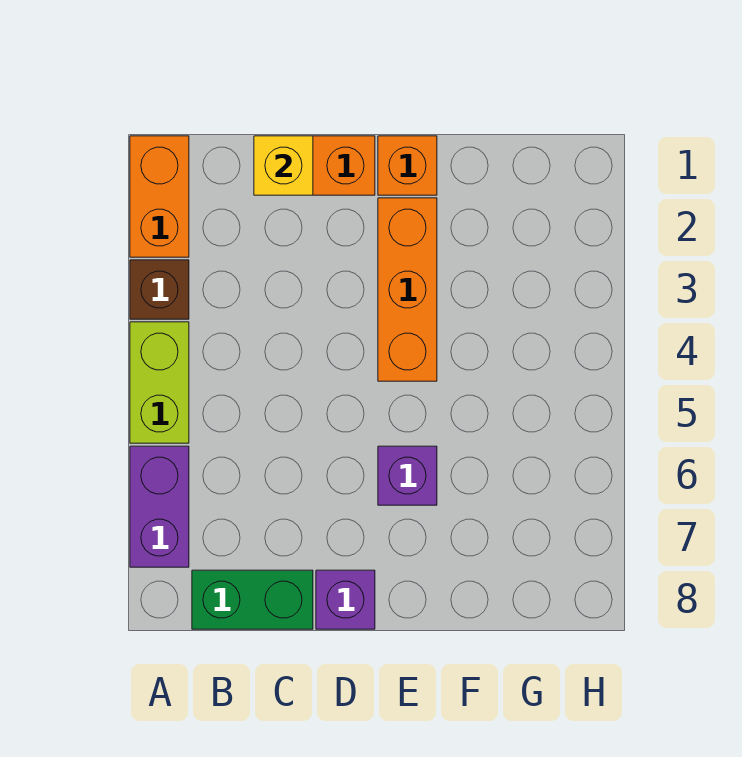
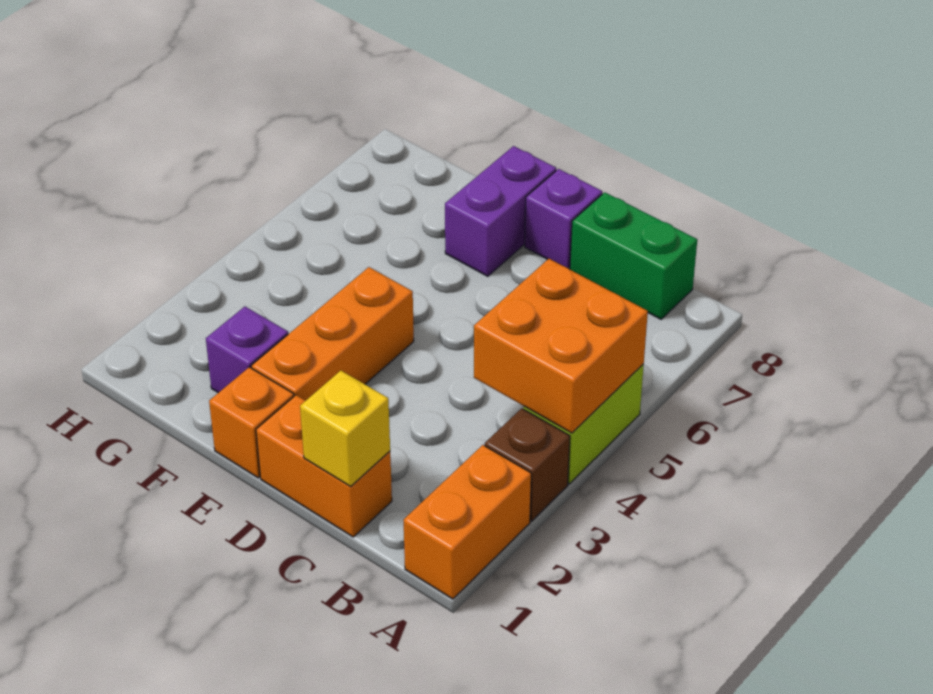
none -> orange brick A4:B5 level 2
purple brick A6:A7 level 1 -> purple brick E7:E8 level 1
purple brick E6 level 1 -> purple brick F2 level 1

